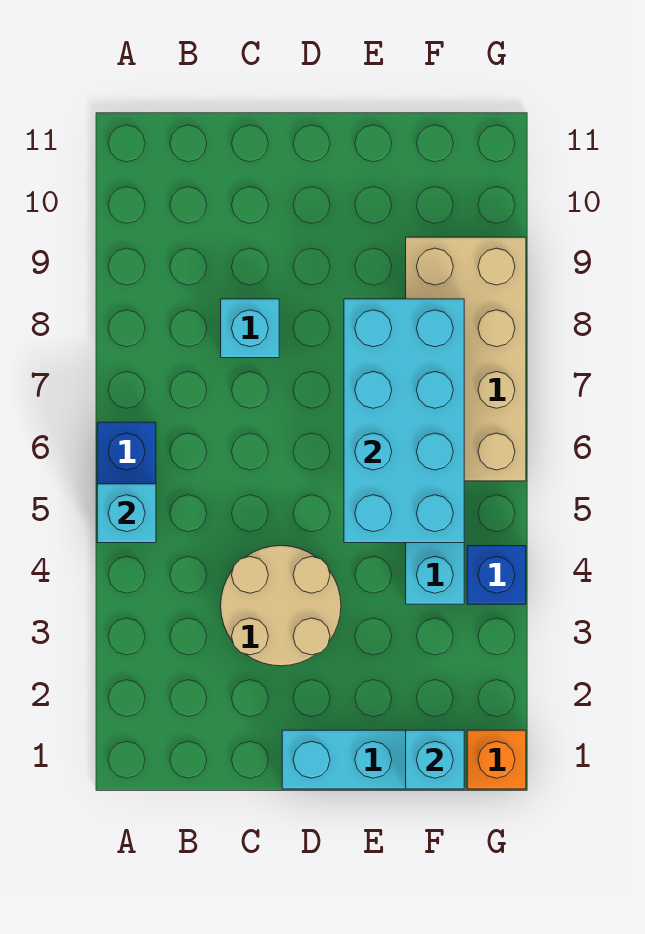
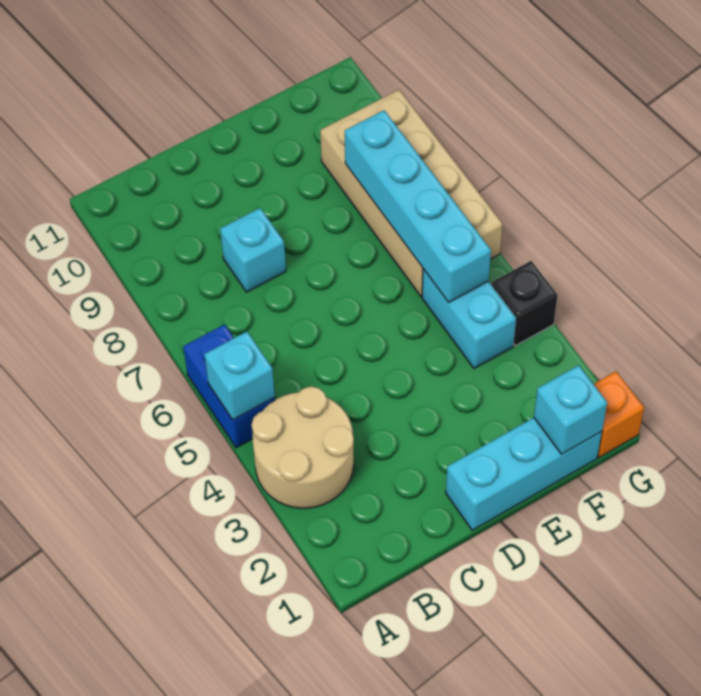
tan round brick C3:D4 level 1 -> tan round brick A3:B4 level 1
cyan brick E5:F8 level 2 -> cyan brick F5:F8 level 2
blue brick G4 level 1 -> black brick G4 level 1

